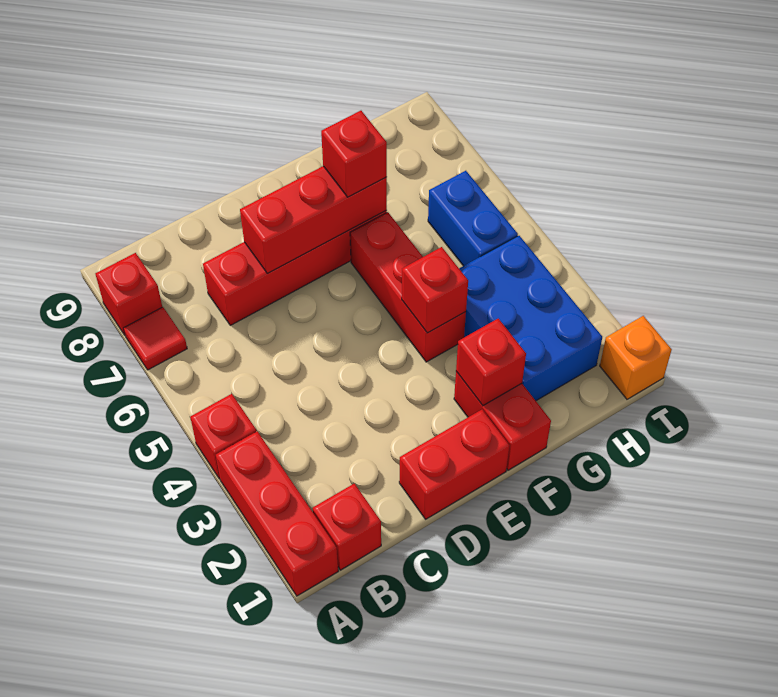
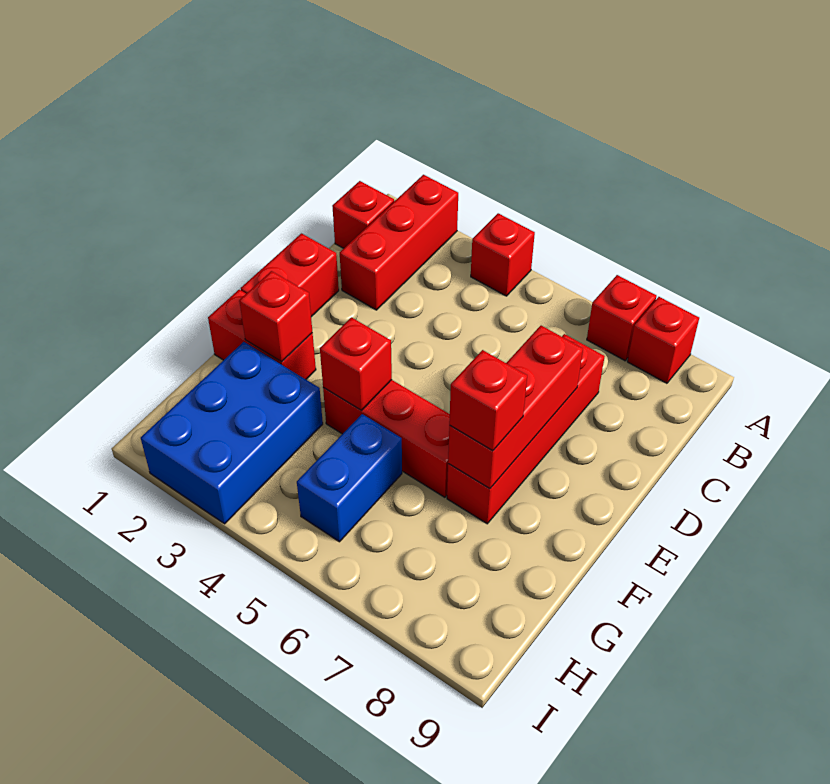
red brick A1:A3 level 1 -> red brick A2:C2 level 1
red tile A7 level 1 -> red brick A7 level 1
blue brick G2:H4 level 1 -> blue brick G2:I3 level 1
blue brick H5:H6 level 1 -> blue brick G5:H5 level 1
orange brick I1 level 1 -> none

